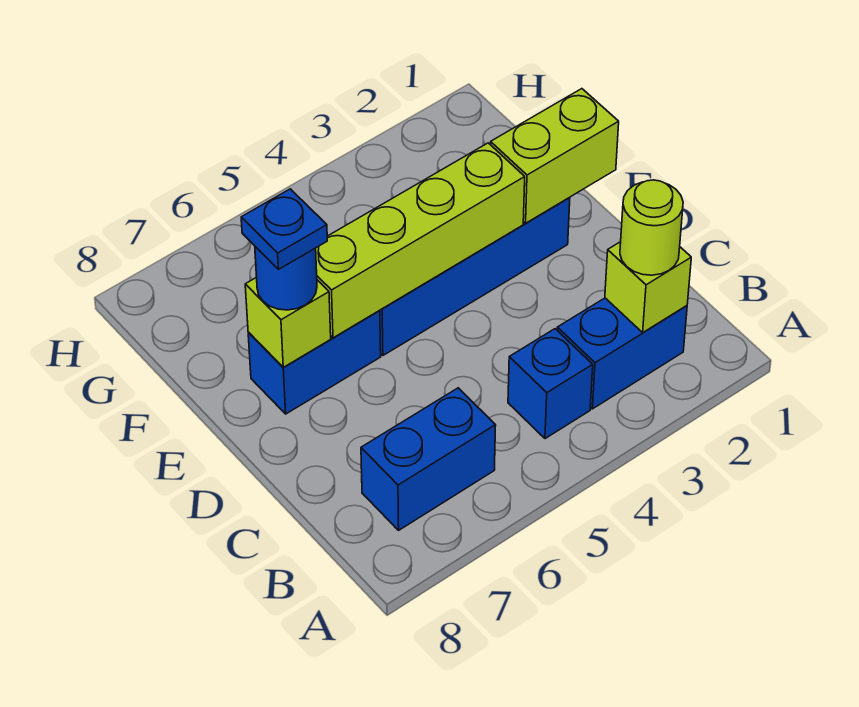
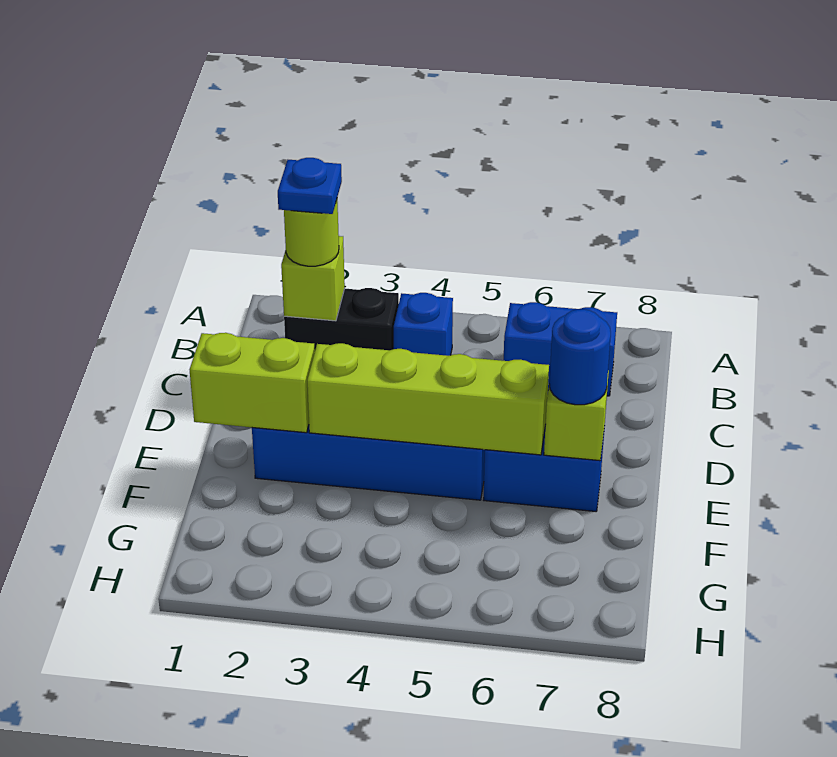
blue brick B2:B3 level 1 -> black brick B2:B3 level 1
blue plate E7 level 4 -> blue plate B2 level 4

